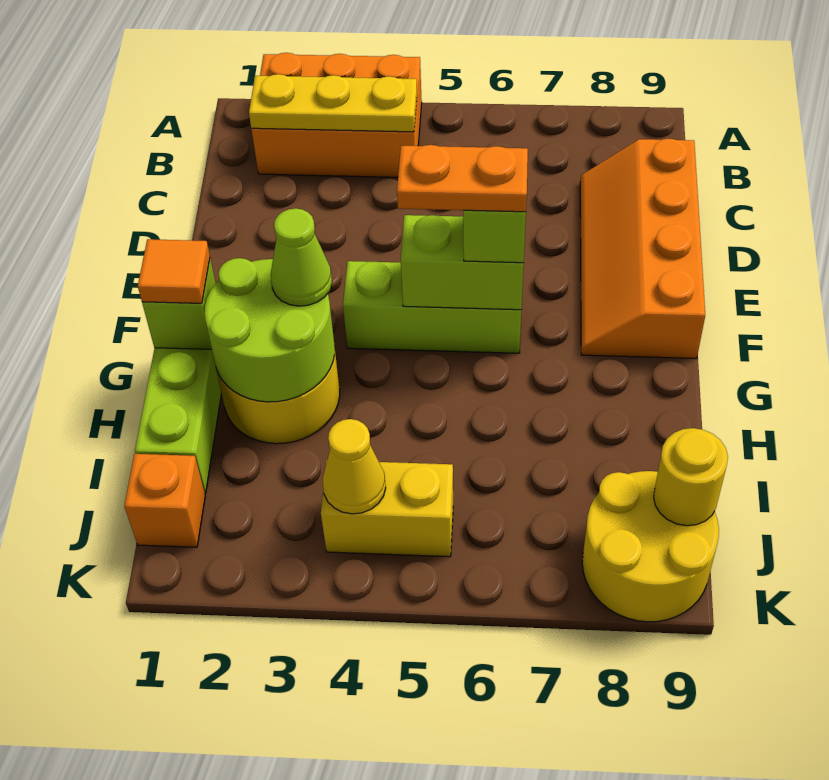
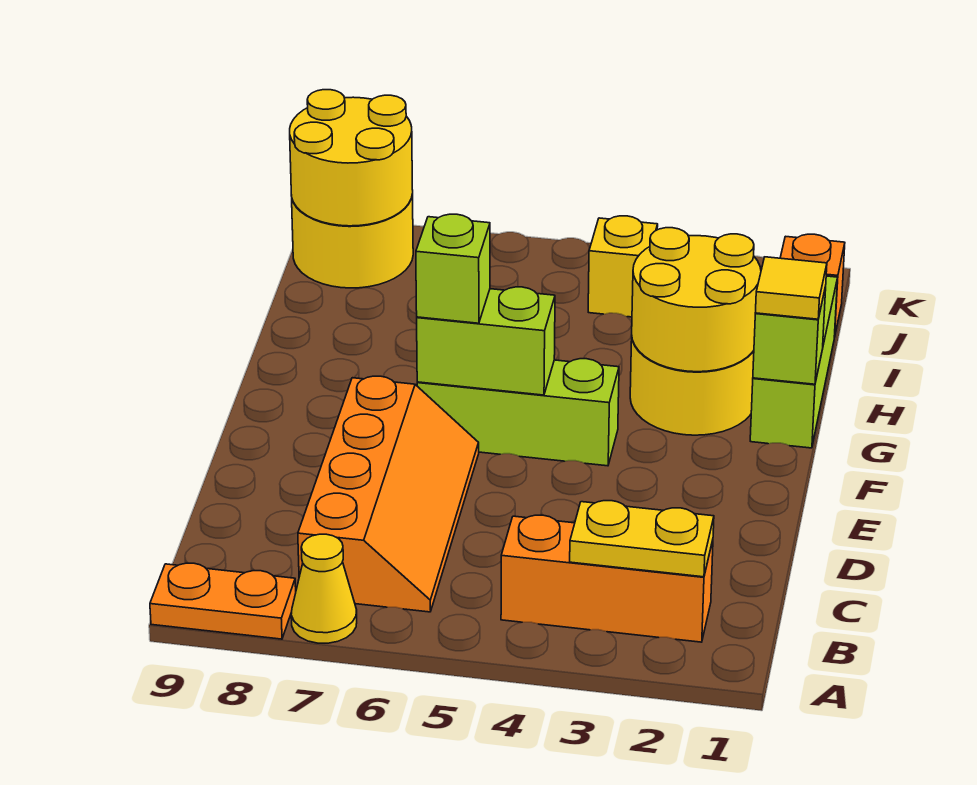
orange brick A2:B4 level 1 -> orange brick B2:B4 level 1
yellow plate B2:B4 level 2 -> yellow plate B2:B3 level 2
orange slope C8:F9 level 1 top 9 -> orange slope B6:E7 level 1 top 7
orange plate F5:F6 level 4 -> orange plate A8:A9 level 1
orange tile G1 level 3 -> yellow tile G1 level 3
lime round brick G2:H3 level 2 -> yellow round brick G2:H3 level 2
lime cone G3 level 3 -> none
yellow brick J4:J5 level 1 -> yellow brick J4 level 1
yellow cone J4 level 2 -> yellow cone A7 level 1
yellow round brick J9 level 2 -> yellow round brick J8:K9 level 2

